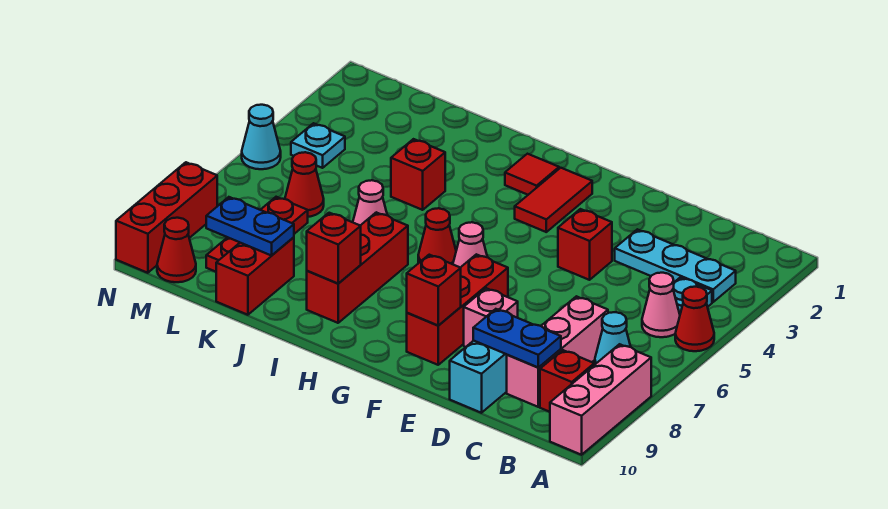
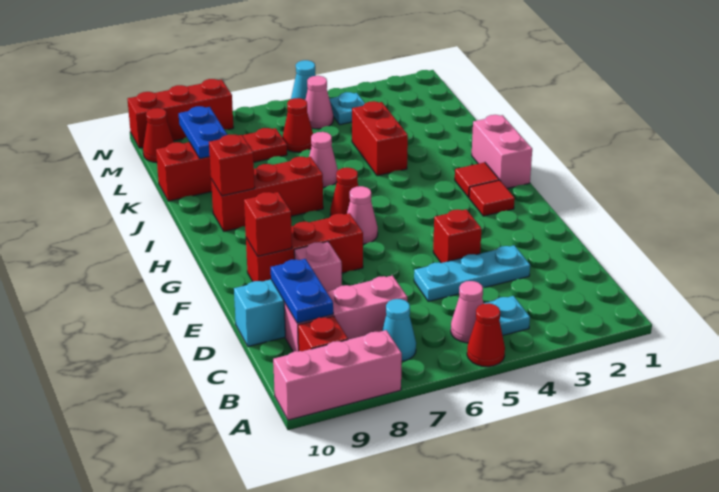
cyan plate B3:D3 level 1 -> cyan plate D3:D5 level 1
red tile G2:G3 level 1 -> red tile G2 level 1
none -> pink brick H1:I1 level 1
red brick J4 level 1 -> red brick J4:K4 level 1
none -> pink cone M5 level 1

